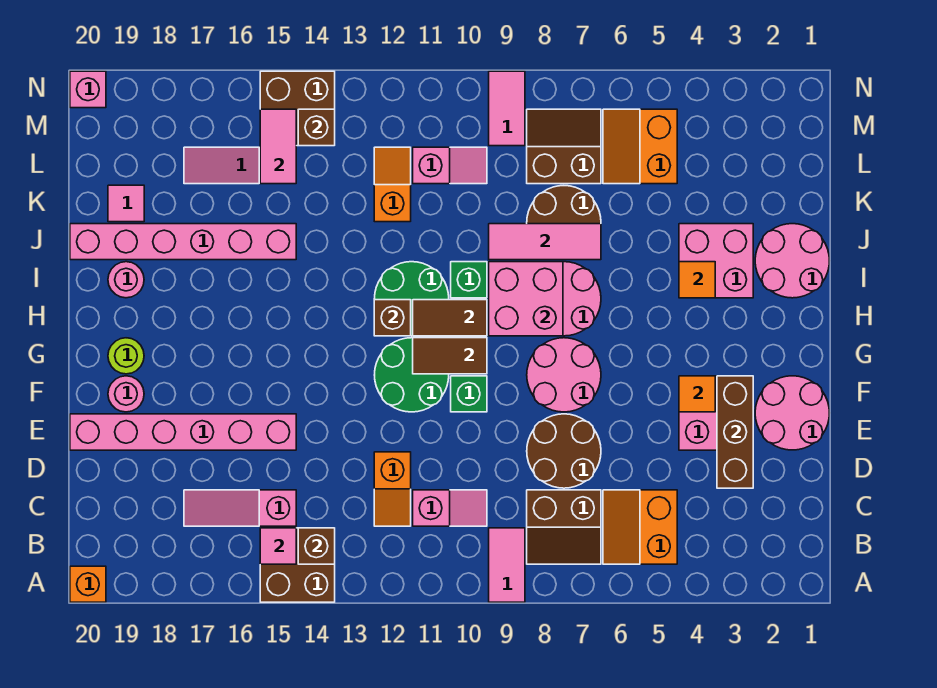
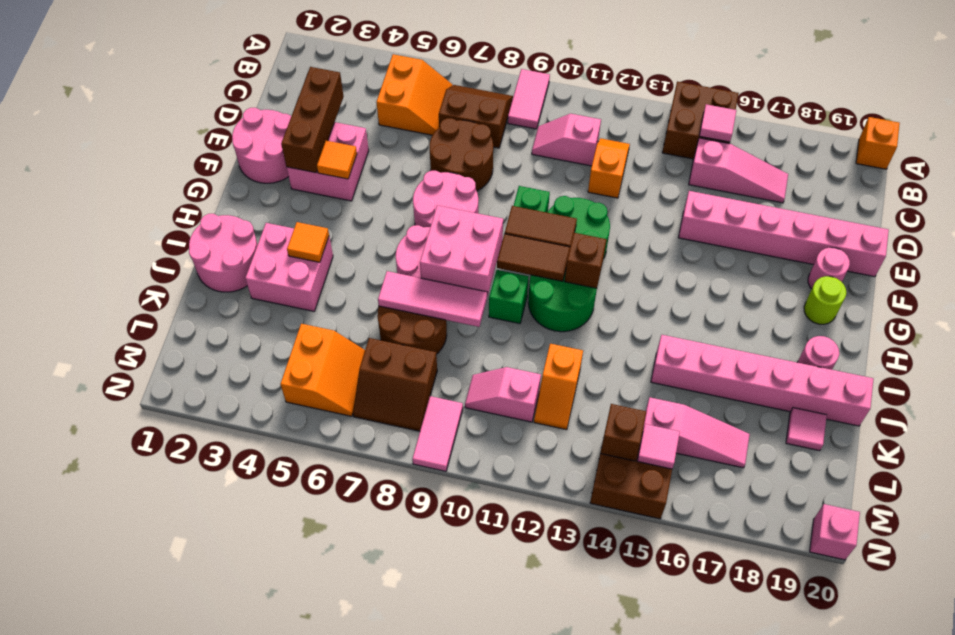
brown brick B14 level 2 -> none
pink tile L15:M15 level 2 -> pink tile M15 level 2

